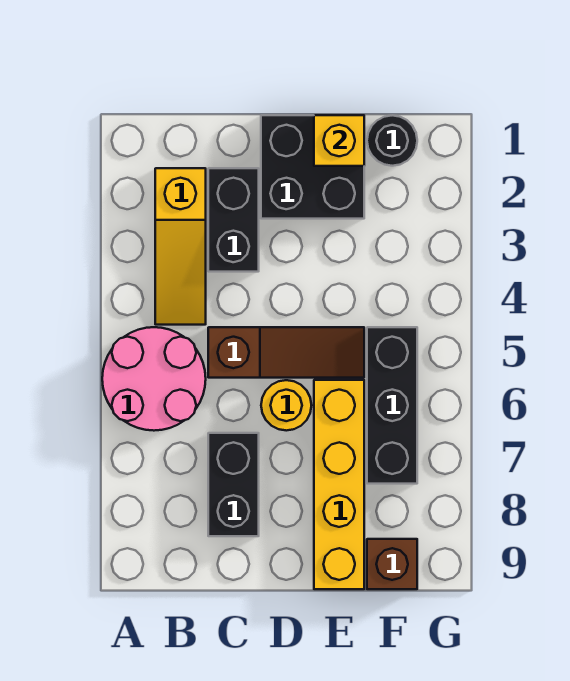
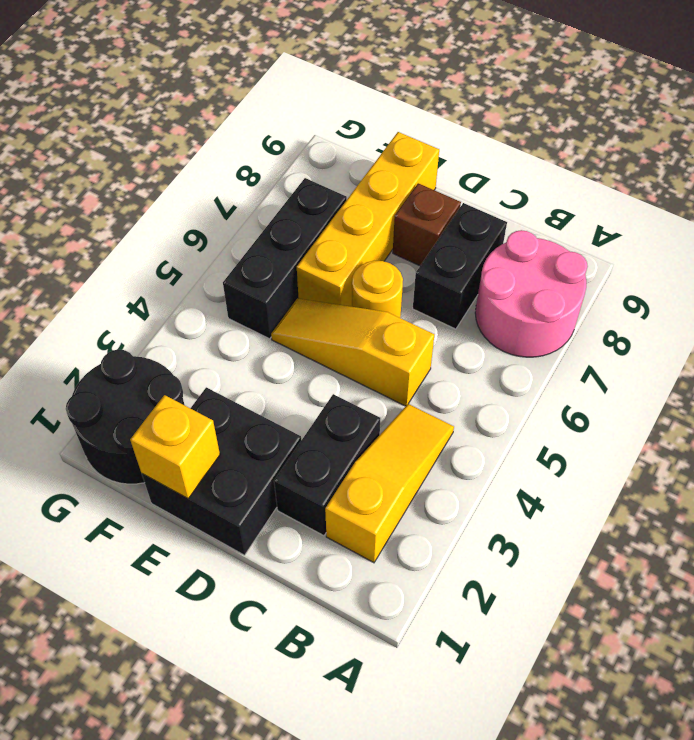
pink round brick A5:B6 level 1 -> pink round brick A7:B8 level 1
brown slope C5:E5 level 1 top C -> yellow slope C5:E5 level 1 top C
black round brick F1 level 1 -> black round brick F1:G2 level 1
brown brick F9 level 1 -> brown brick D8 level 1

